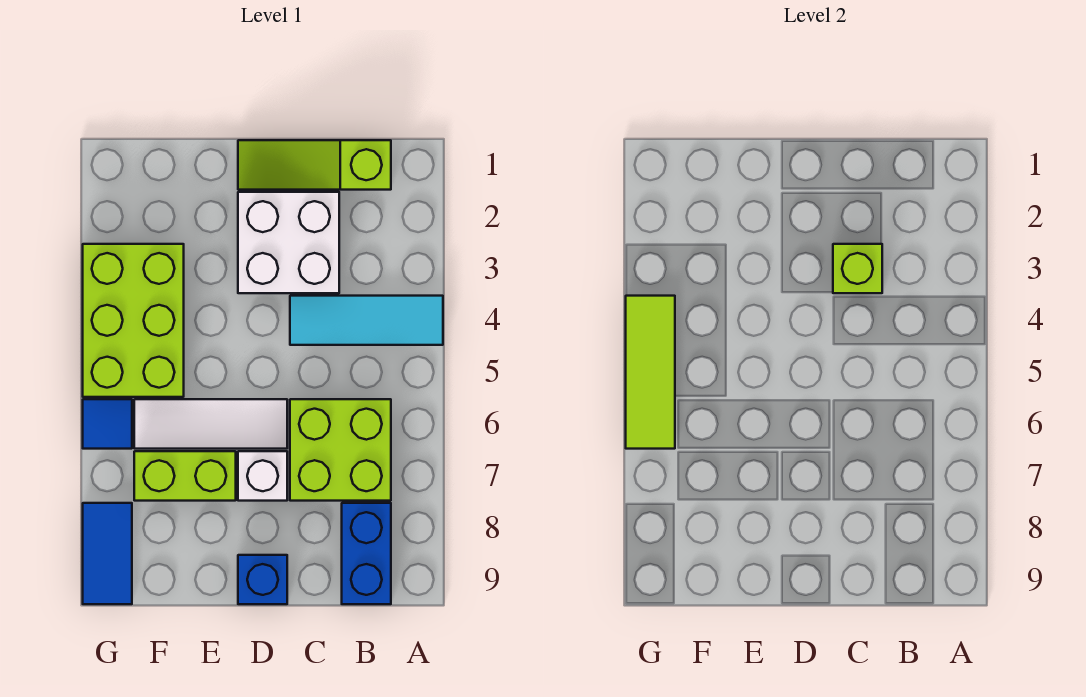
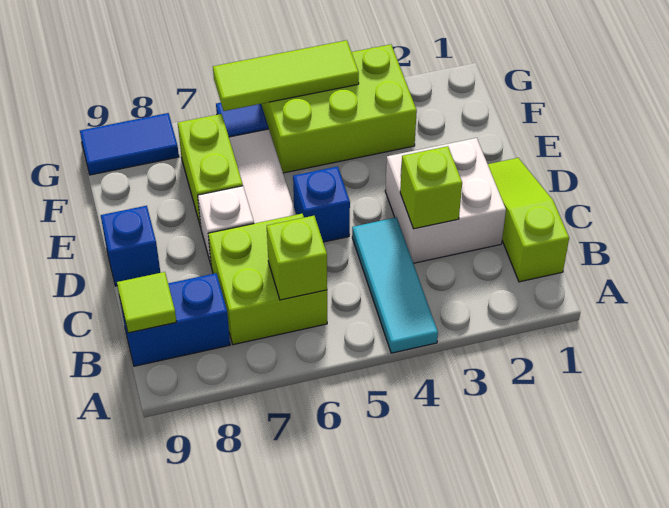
none -> lime brick B6 level 2
none -> lime tile B9 level 2
none -> blue brick D5 level 1

